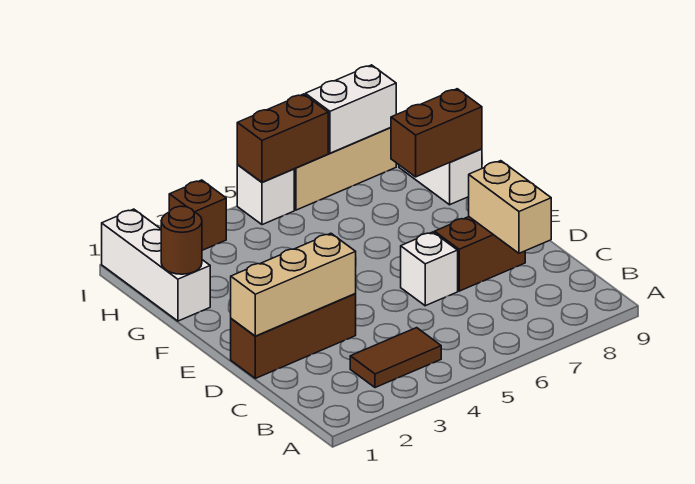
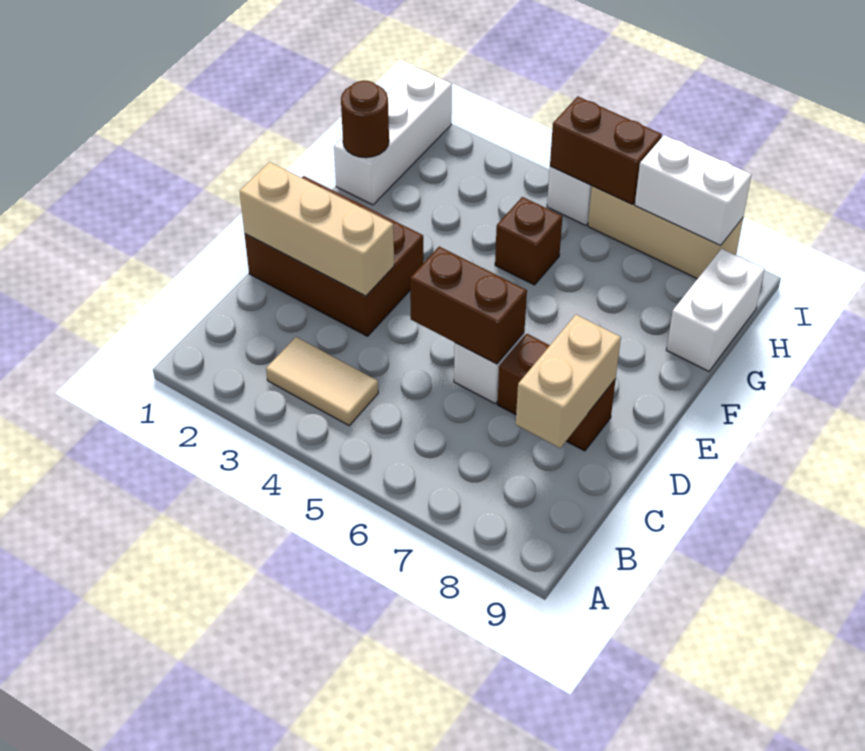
brown tile B3:B4 level 1 -> tan tile B3:B4 level 1
brown brick D1:D3 level 1 -> brown brick D1:E3 level 1
brown brick G8:G9 level 2 -> brown brick D5:D6 level 2
brown brick I3 level 1 -> brown brick G5 level 1

